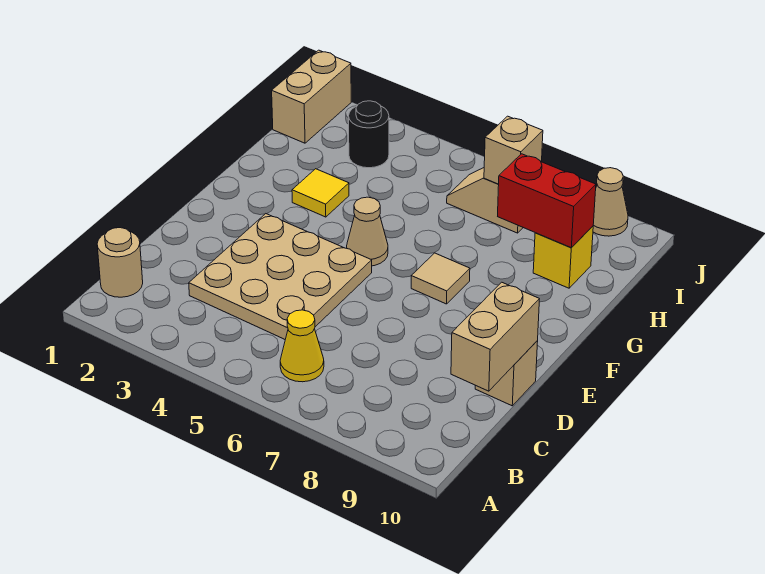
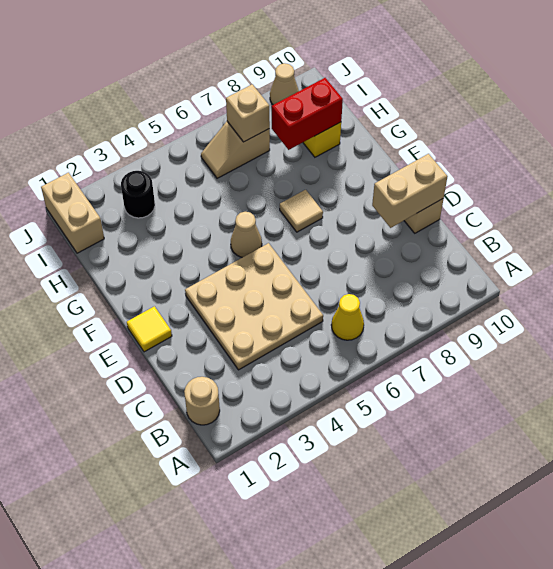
tan brick C10:D10 level 2 -> tan brick D9:D10 level 2
yellow tile G3 level 1 -> yellow tile E1 level 1

